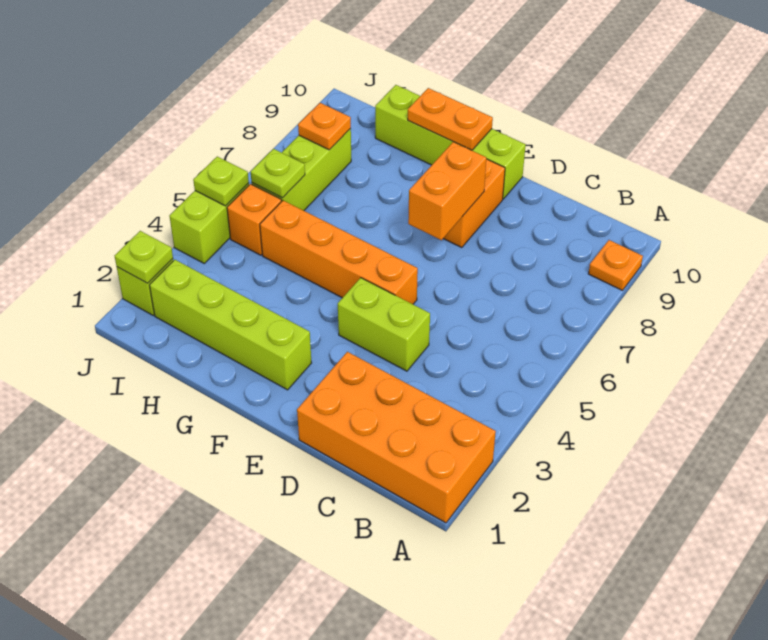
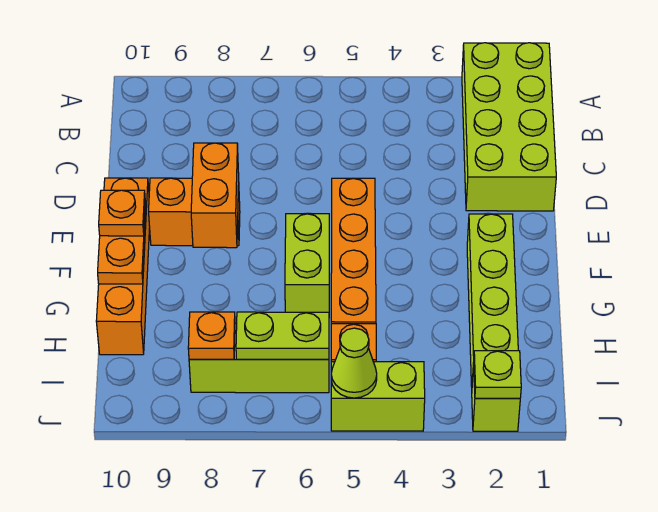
orange brick A1:D2 level 1 -> lime brick A1:D2 level 1
orange plate A9 level 1 -> orange plate F10 level 3
lime brick D4:E4 level 1 -> lime brick F6:G6 level 1
orange brick E7:E8 level 2 -> orange brick E8:F8 level 2
lime brick E10:H10 level 1 -> orange brick E10:H10 level 1
lime plate I6 level 2 -> lime plate I6:I7 level 2
lime plate J5 level 2 -> lime cone J5 level 2

